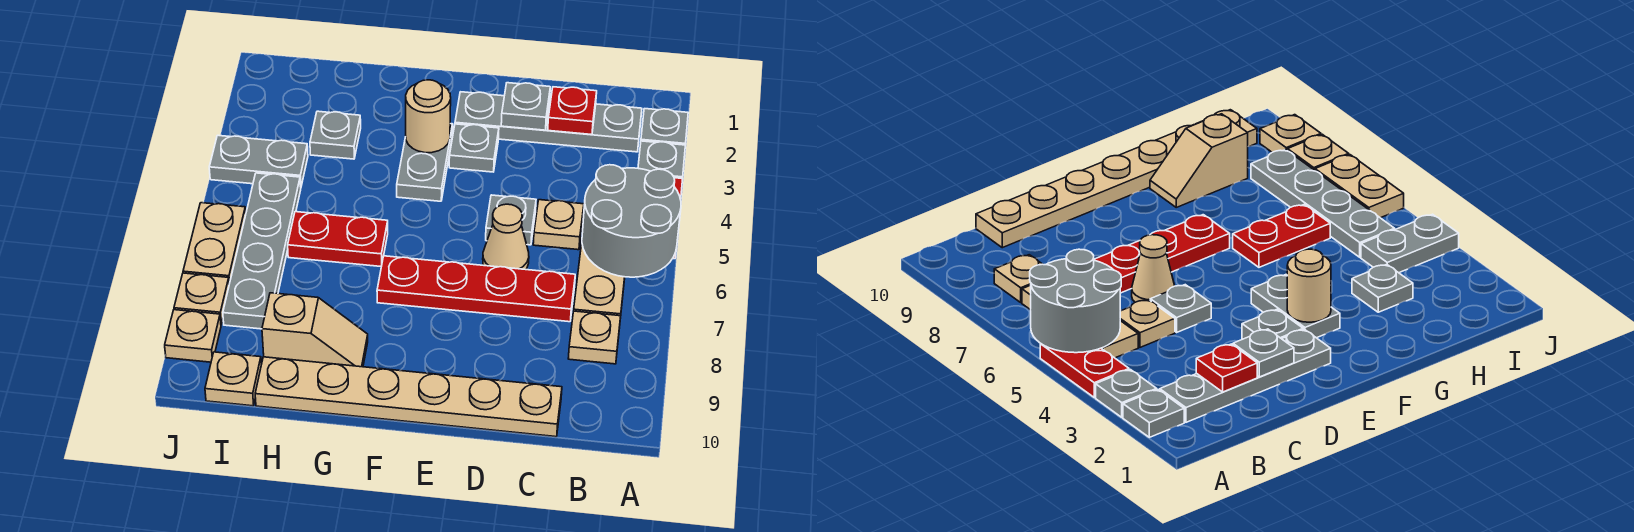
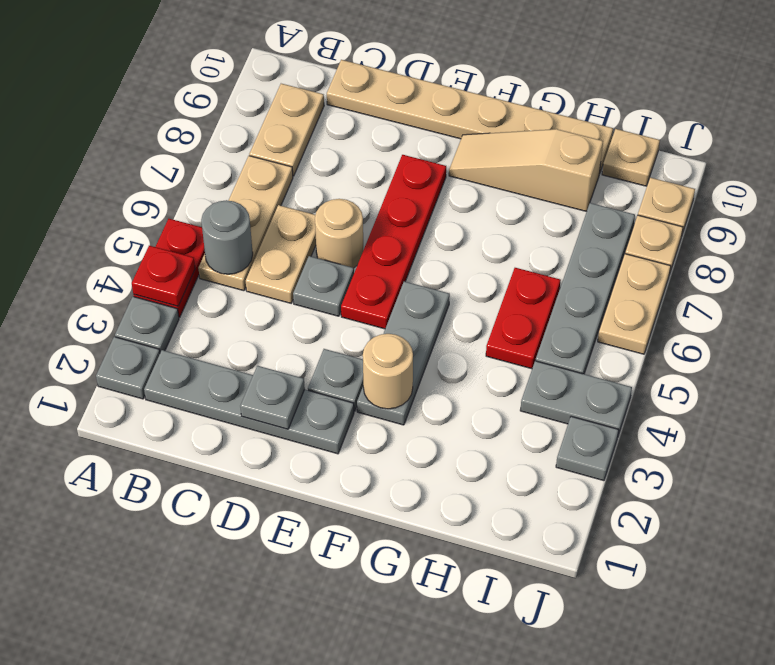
grey round brick A5:B6 level 2 -> grey round brick B5 level 2
tan plate B8 level 1 -> tan plate B8:B9 level 1
red plate C2 level 2 -> red plate A4 level 2
tan plate C5 level 1 -> tan plate C5:C6 level 1
red plate C7:F7 level 1 -> red plate E5:E8 level 1
tan cone D6 level 1 -> tan round brick D6 level 1
grey plate F3:F4 level 1 -> grey plate F3:F5 level 1
red plate G6:H6 level 1 -> red plate H5:H6 level 1
tan slope G9:H9 level 1 top H -> tan slope F9:H9 level 1 top H
grey plate H3 level 1 -> grey plate J3 level 1

